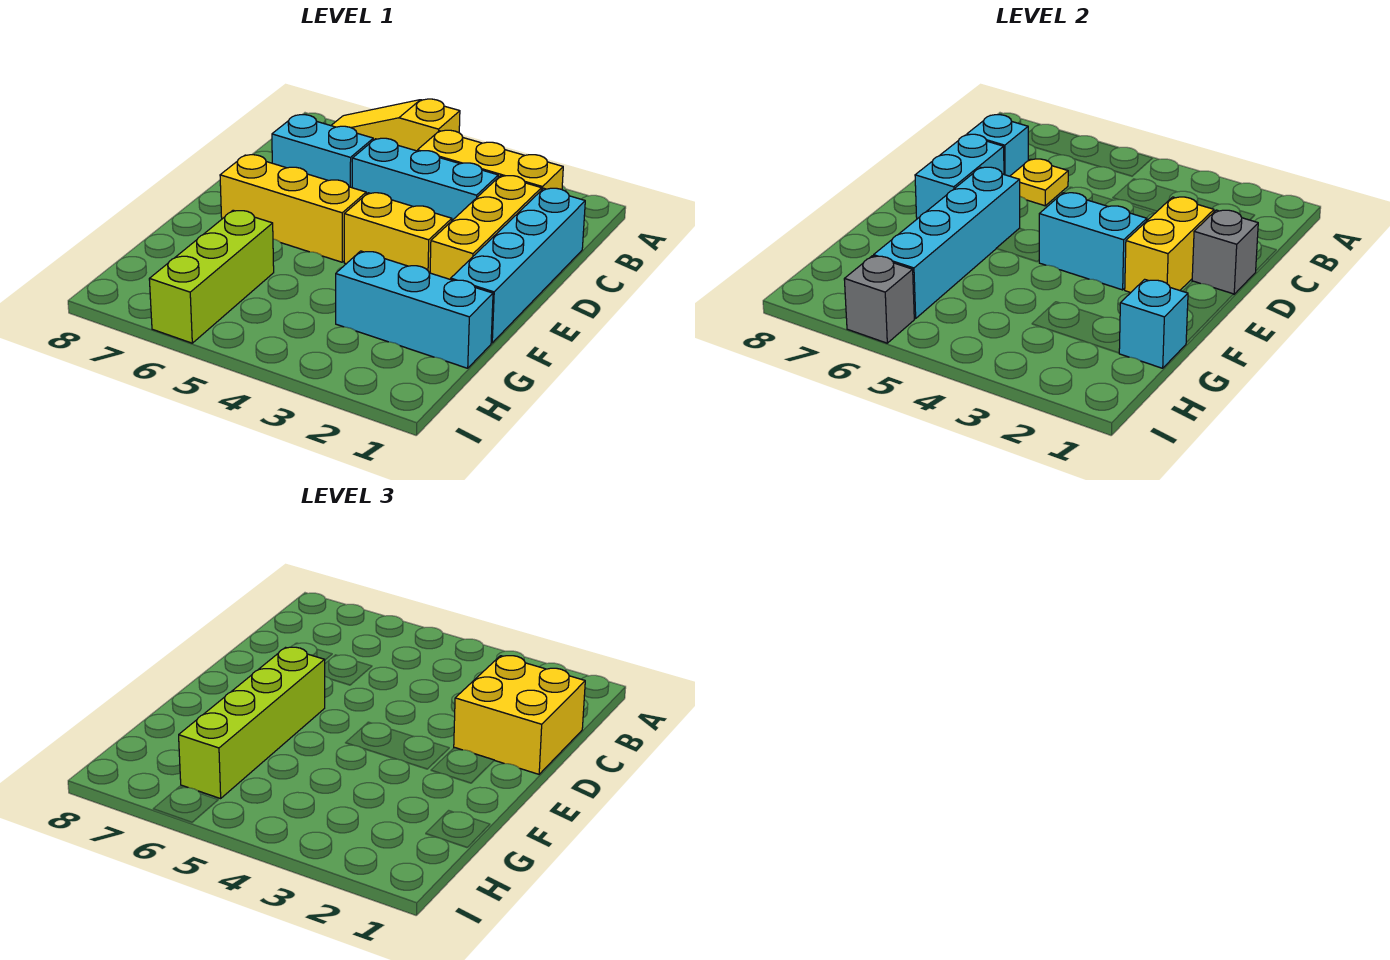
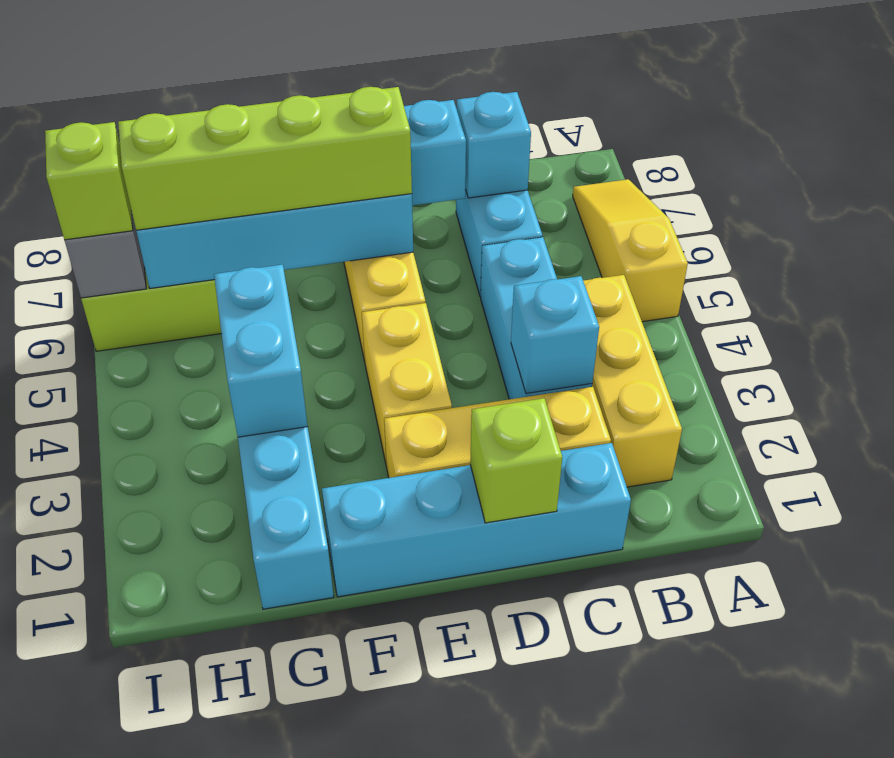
yellow brick C1:D2 level 3 -> none
yellow plate C6 level 2 -> none
grey brick D1 level 2 -> lime brick D1 level 2
yellow brick D2:E2 level 2 -> none
cyan brick E3:E4 level 2 -> cyan brick G3:G4 level 2
cyan brick G1 level 2 -> cyan brick C3 level 2
none -> lime brick I6 level 3

